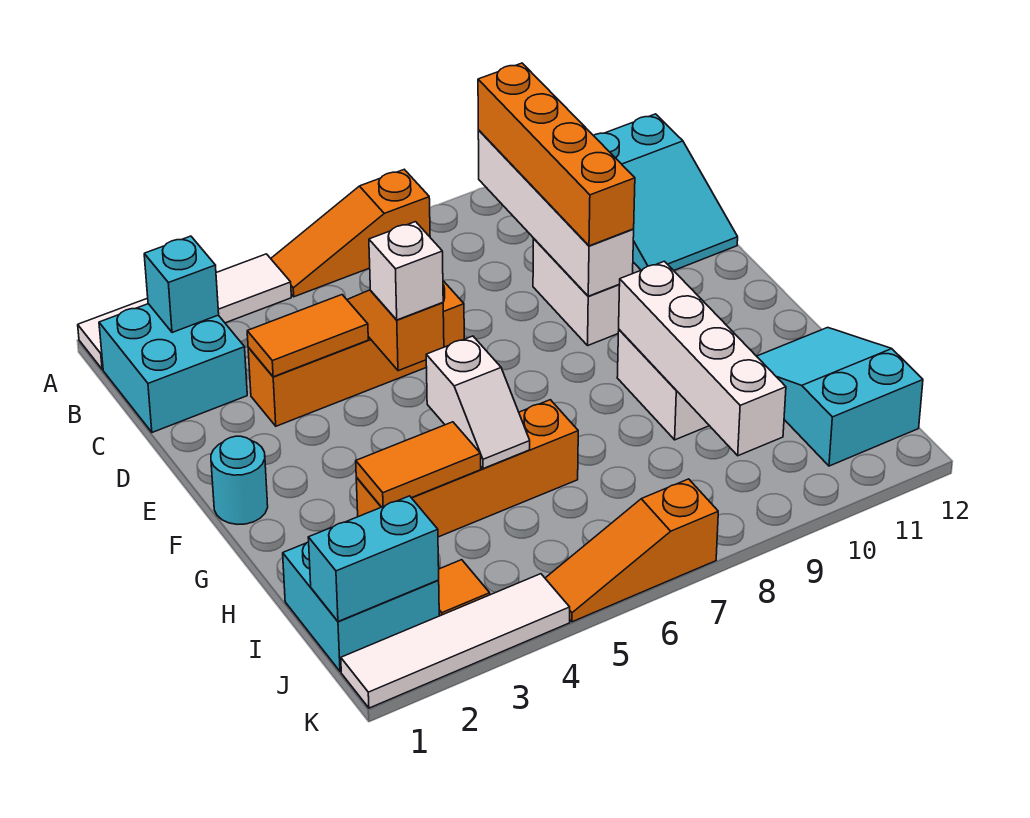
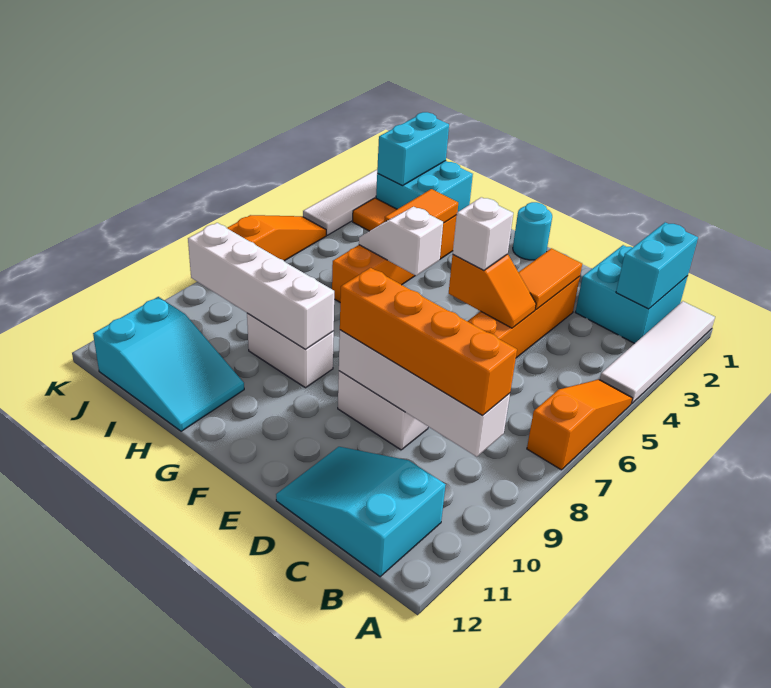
cyan brick B2 level 2 -> cyan brick B1:B2 level 2

